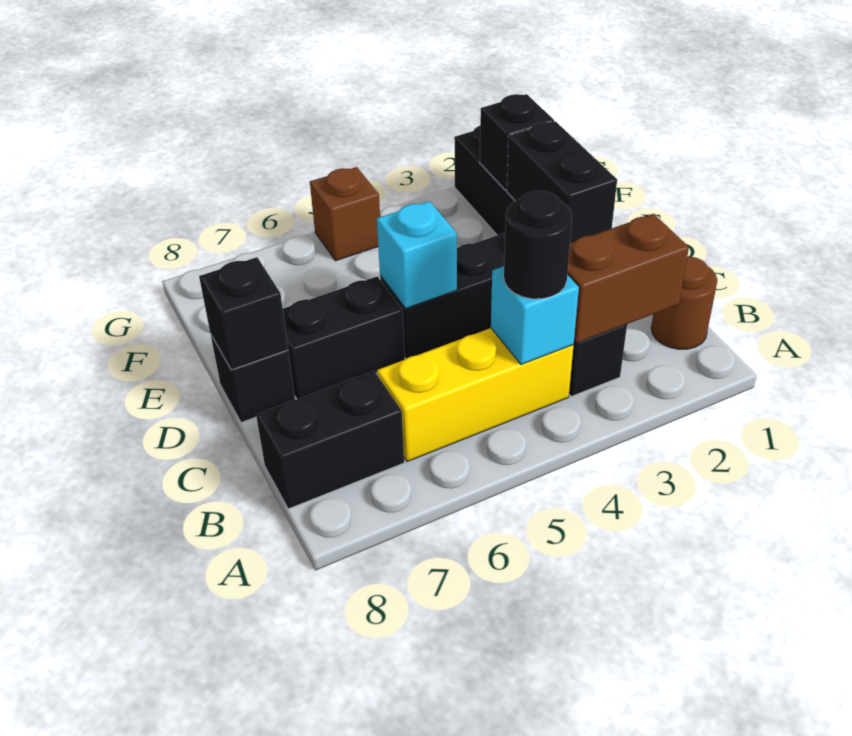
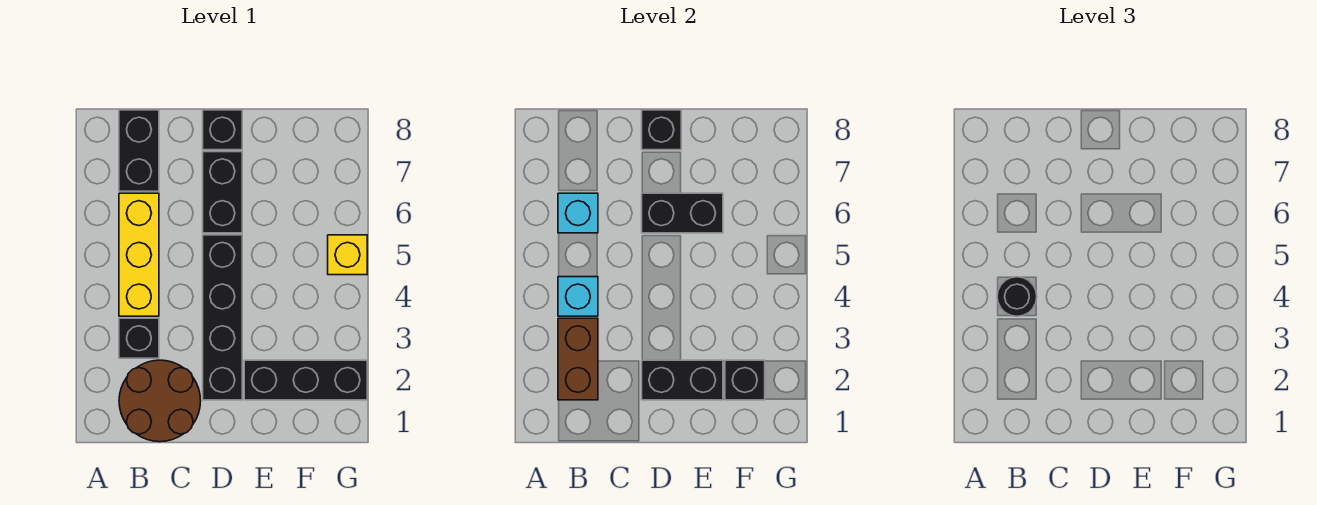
brown round brick B1 level 1 -> brown round brick B1:C2 level 1
cyan brick D5 level 2 -> cyan brick B6 level 2
none -> black brick D6:E6 level 2
brown brick G5 level 1 -> yellow brick G5 level 1

